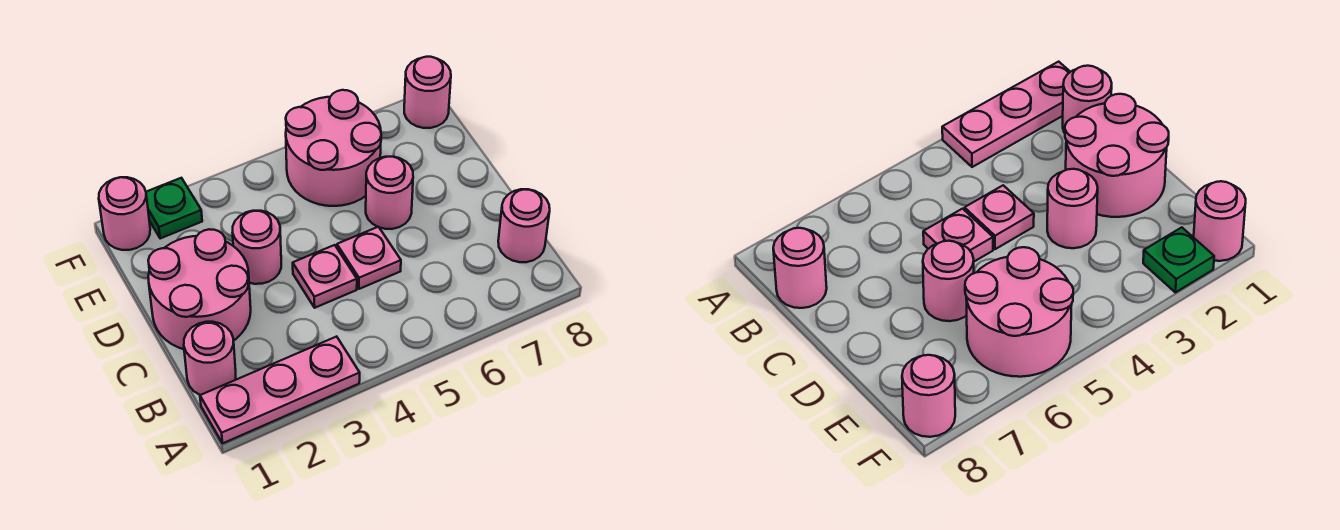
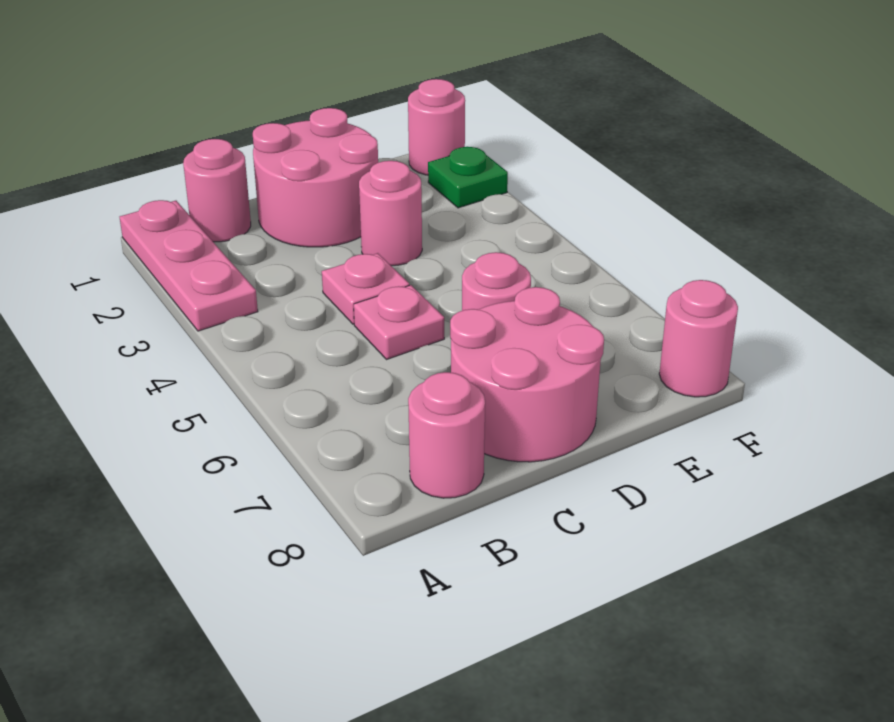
pink round brick E5:F6 level 1 -> pink round brick C7:D8 level 1

